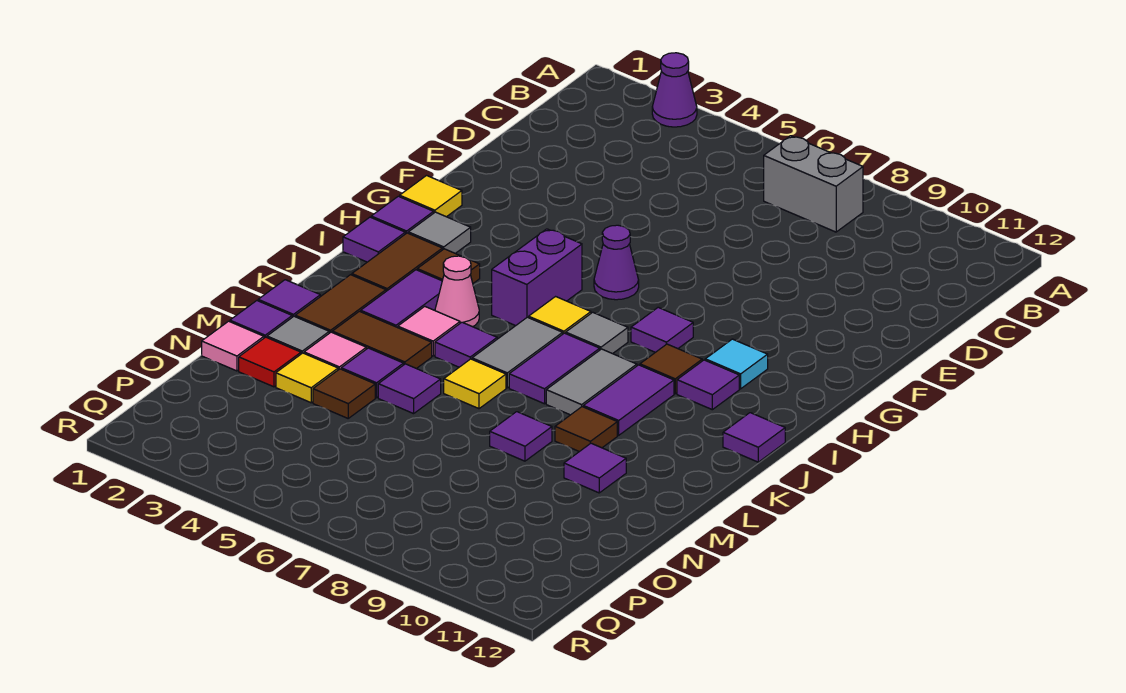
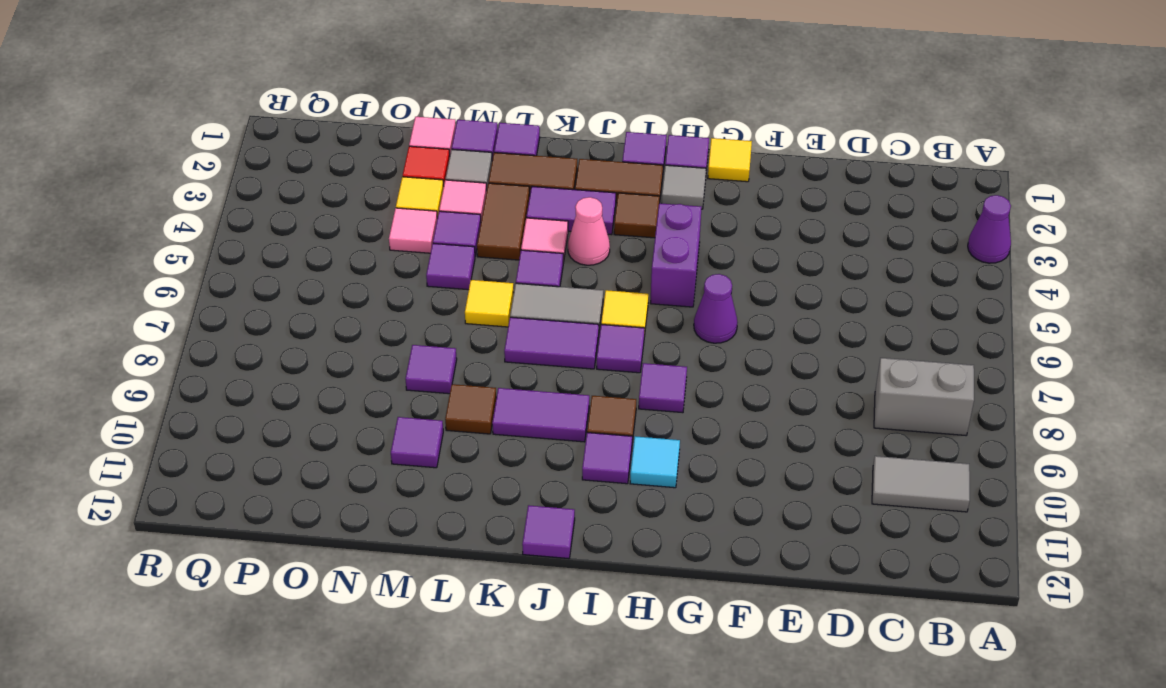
grey brick B7:B8 level 1 -> grey brick B8:C8 level 1
purple brick H5:I5 level 1 -> purple brick H4:H5 level 1
grey tile I7 level 1 -> purple tile I7 level 1
grey tile J8:K8 level 1 -> grey tile B10:C10 level 1
brown tile N4 level 1 -> pink tile N4 level 1

